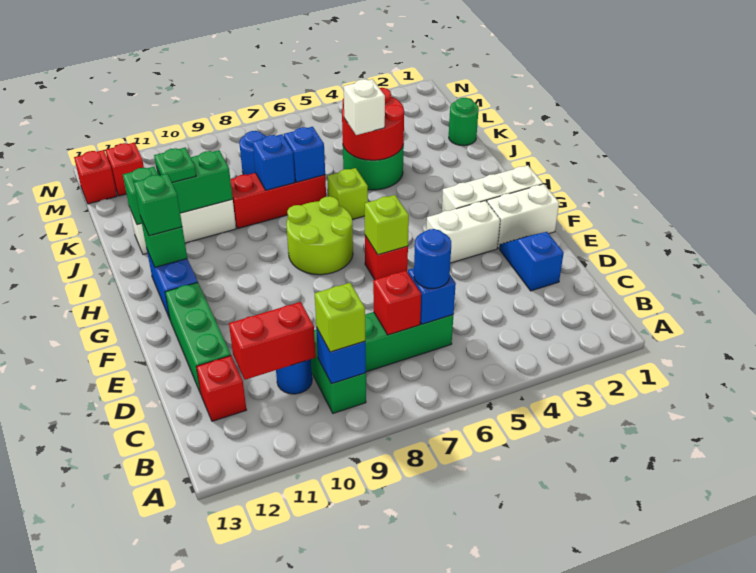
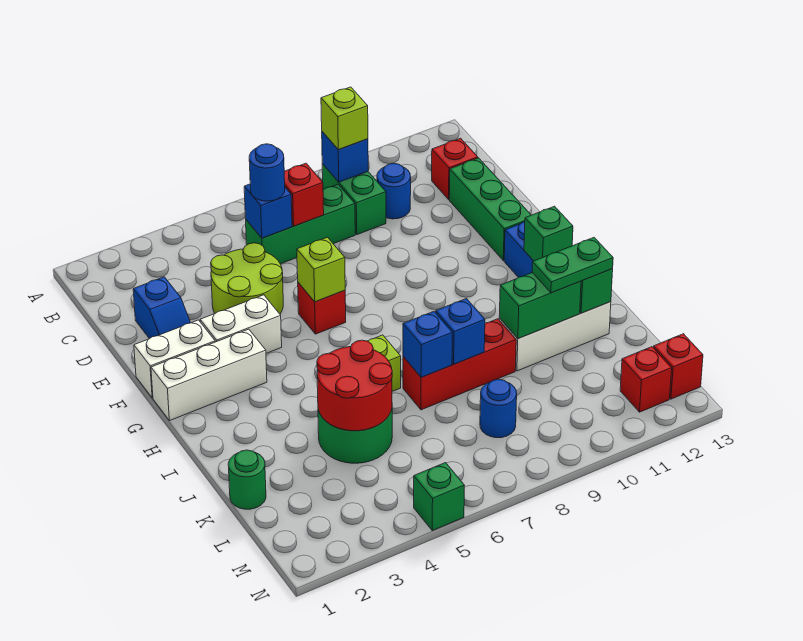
red brick C10:C11 level 2 -> none
lime round brick G7:H8 level 1 -> lime round brick D4:E5 level 1
green brick H12 level 3 -> green brick N5 level 1
white brick J5 level 3 -> none
green plate J11 level 3 -> green plate J11:J12 level 3

